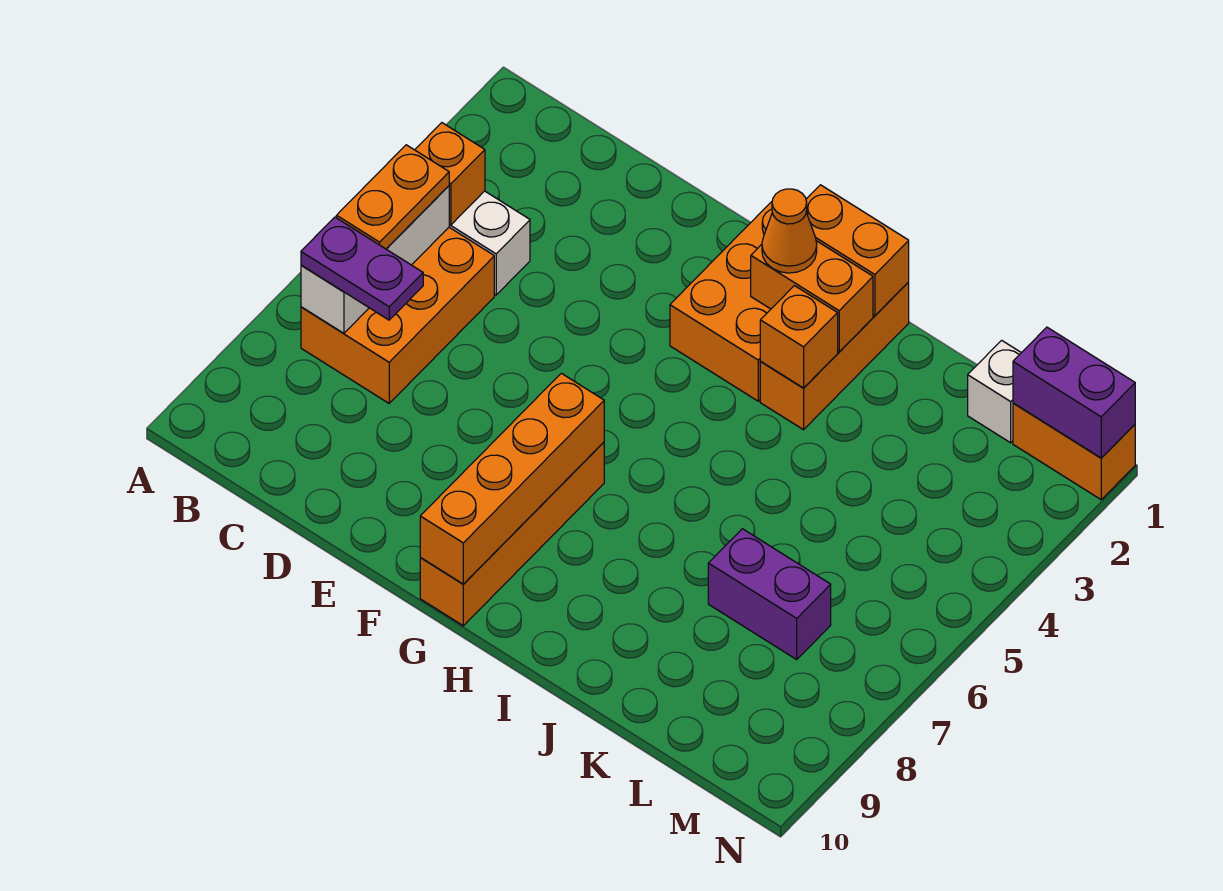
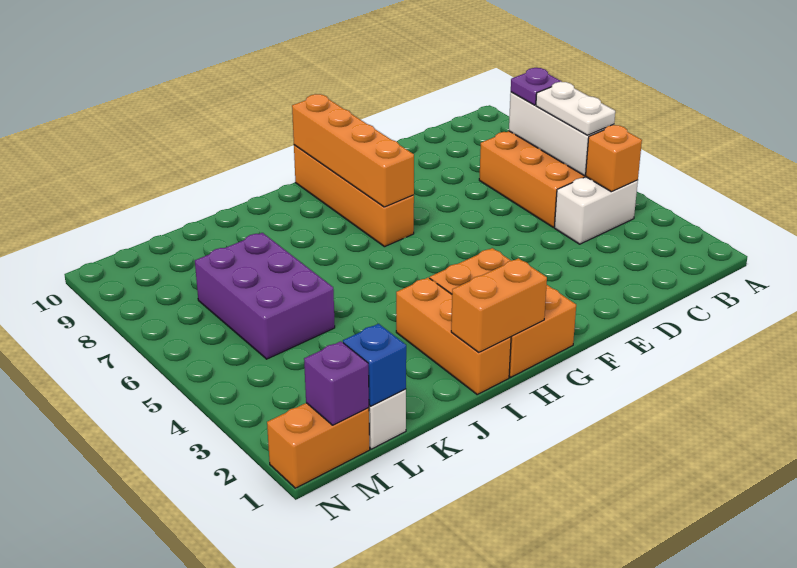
orange plate B5:B6 level 3 -> white plate B5:B6 level 3
purple plate B7:C7 level 3 -> purple plate B7 level 3
orange brick H2:I2 level 2 -> none
orange cone H2 level 3 -> none
orange brick I3 level 2 -> none
purple brick K7:L7 level 1 -> purple brick K5:L7 level 1
none -> blue brick L1 level 2
purple brick M1:N1 level 2 -> purple brick M1 level 2

